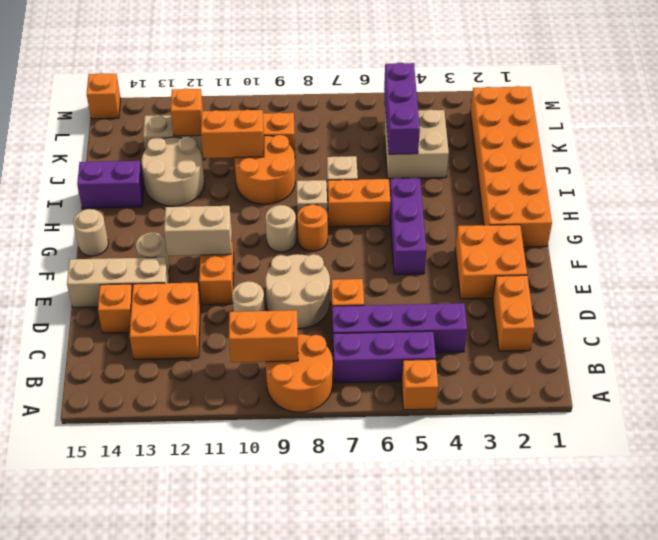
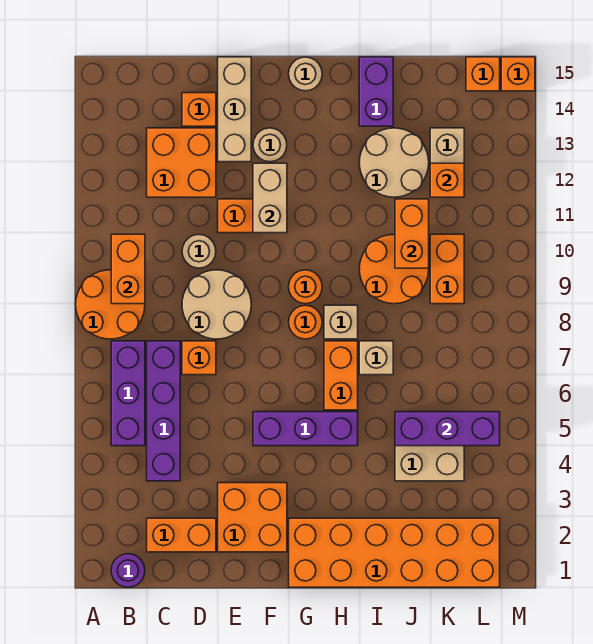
orange brick A5 level 1 -> orange brick L15 level 1
none -> purple round brick B1 level 1
tan round brick G9 level 1 -> orange round brick G9 level 1

